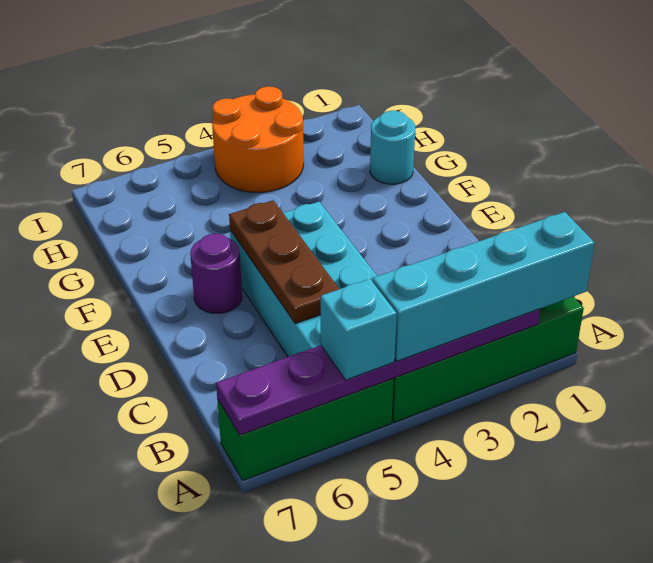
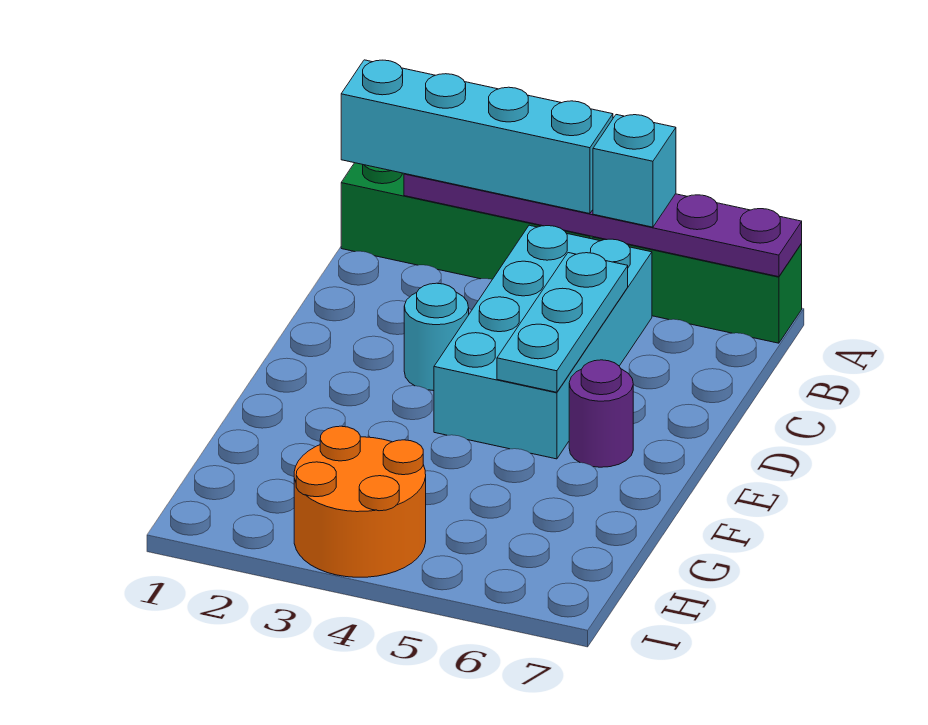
brown plate C5:E5 level 2 -> cyan plate C5:E5 level 2
cyan round brick G1 level 1 -> cyan round brick D3 level 1

